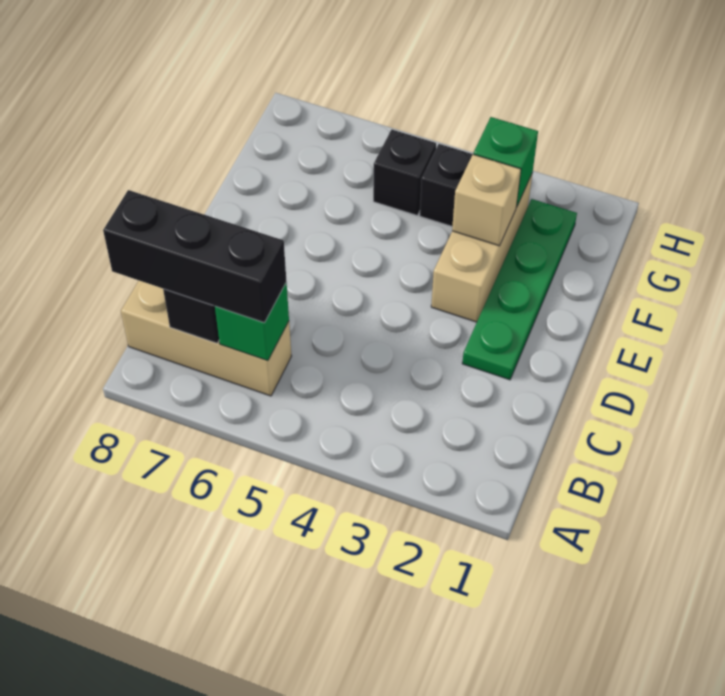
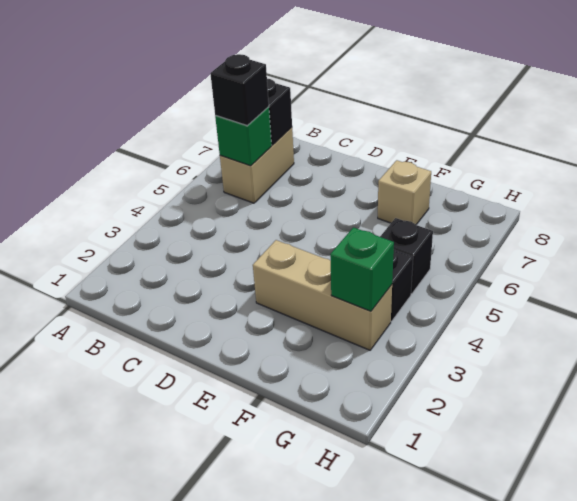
tan brick B6:B8 level 1 -> tan brick B6:B7 level 1
black brick B6:B8 level 3 -> black brick B6 level 3
green plate D2:G2 level 1 -> none
tan brick F3 level 2 -> tan brick F7 level 1

